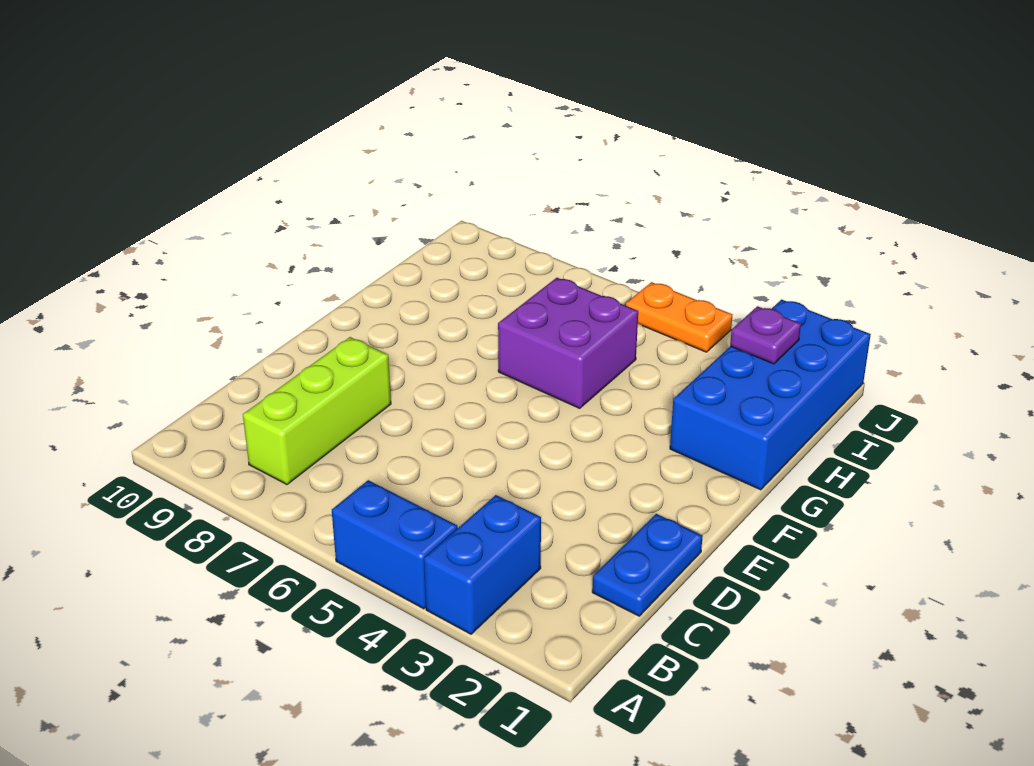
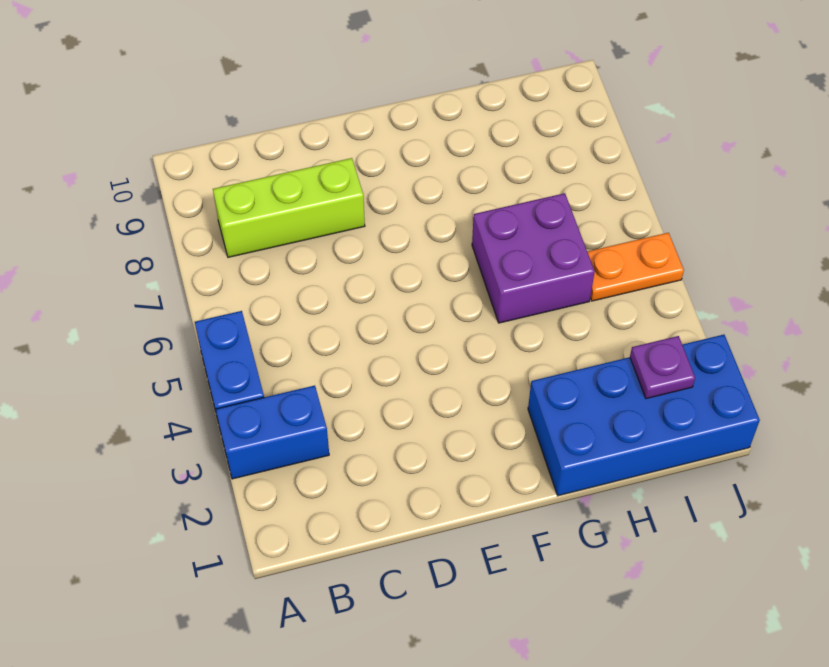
blue plate C1:D1 level 1 -> none
orange plate J4:J5 level 1 -> orange plate I5:J5 level 1

